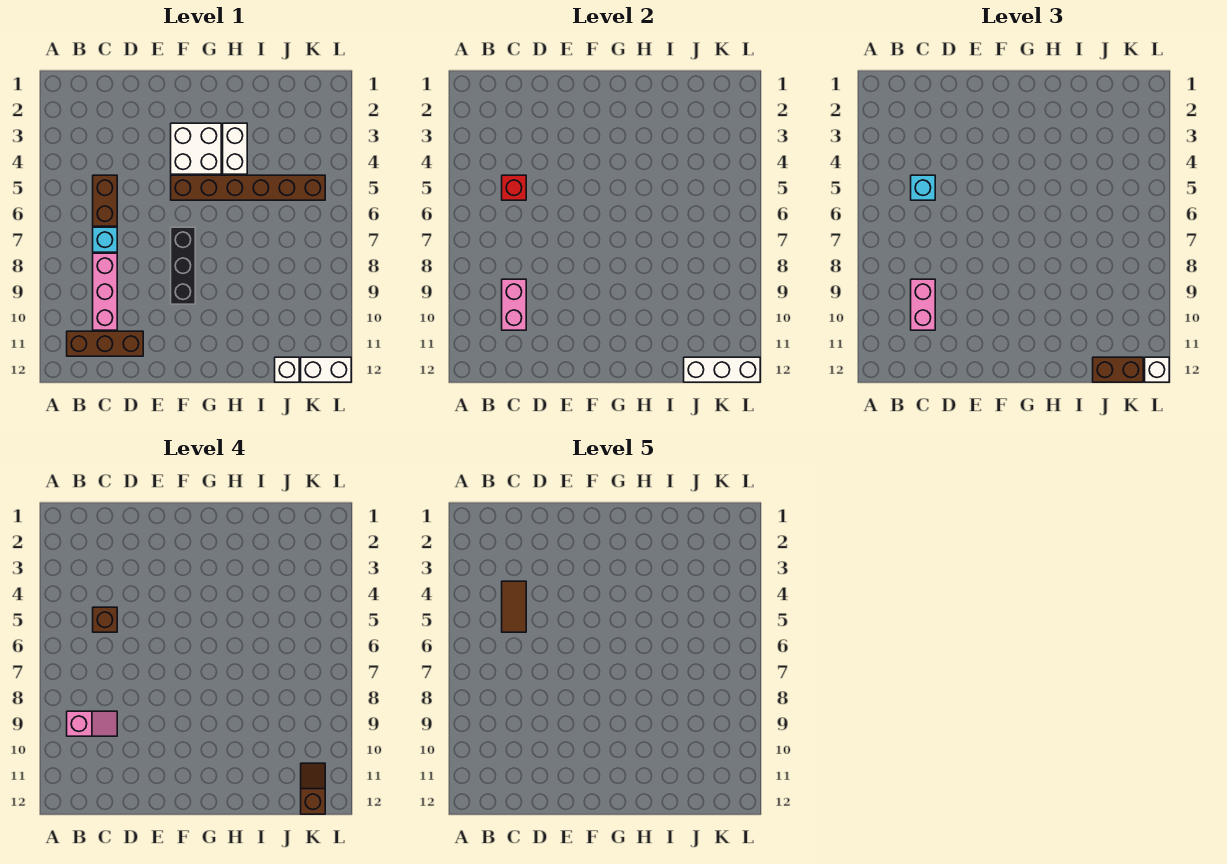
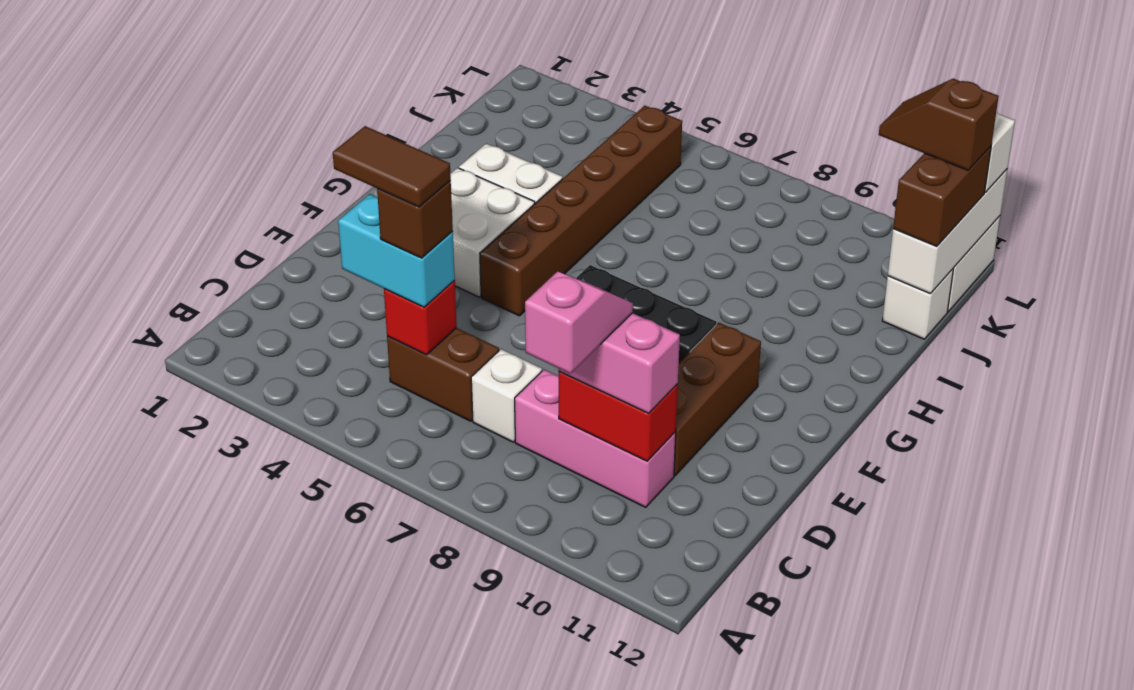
brown brick B11:D11 level 1 -> brown brick D10:F10 level 1
cyan brick C5 level 3 -> cyan brick C4:C5 level 3
cyan brick C7 level 1 -> white brick C7 level 1
pink brick C9:C10 level 2 -> red brick C9:C10 level 2

